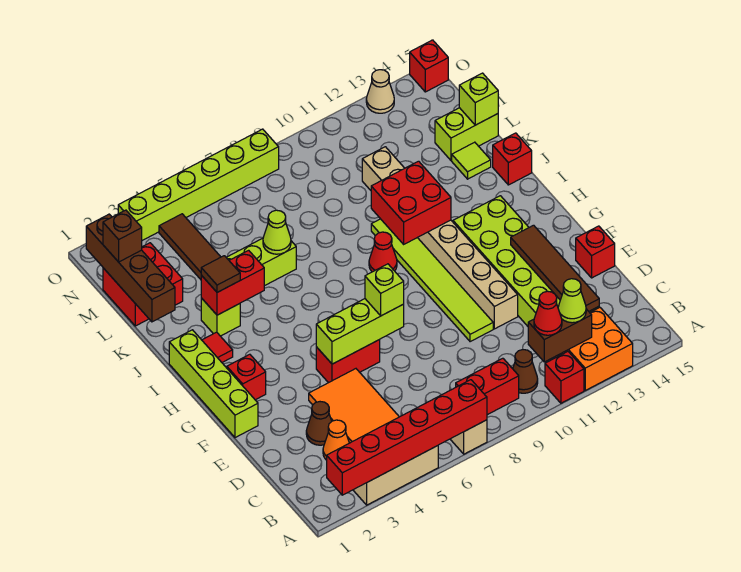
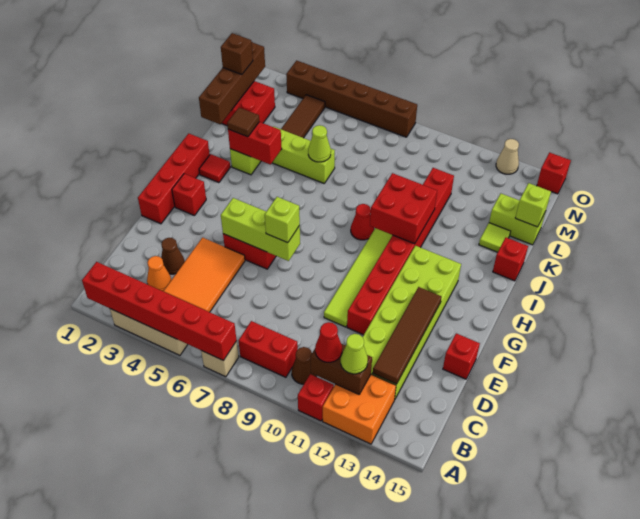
tan brick E11:L11 level 1 -> red brick E11:L11 level 1
lime brick F1:I1 level 1 -> red brick F1:I1 level 1
lime brick O3:O8 level 1 -> brown brick O3:O8 level 1

